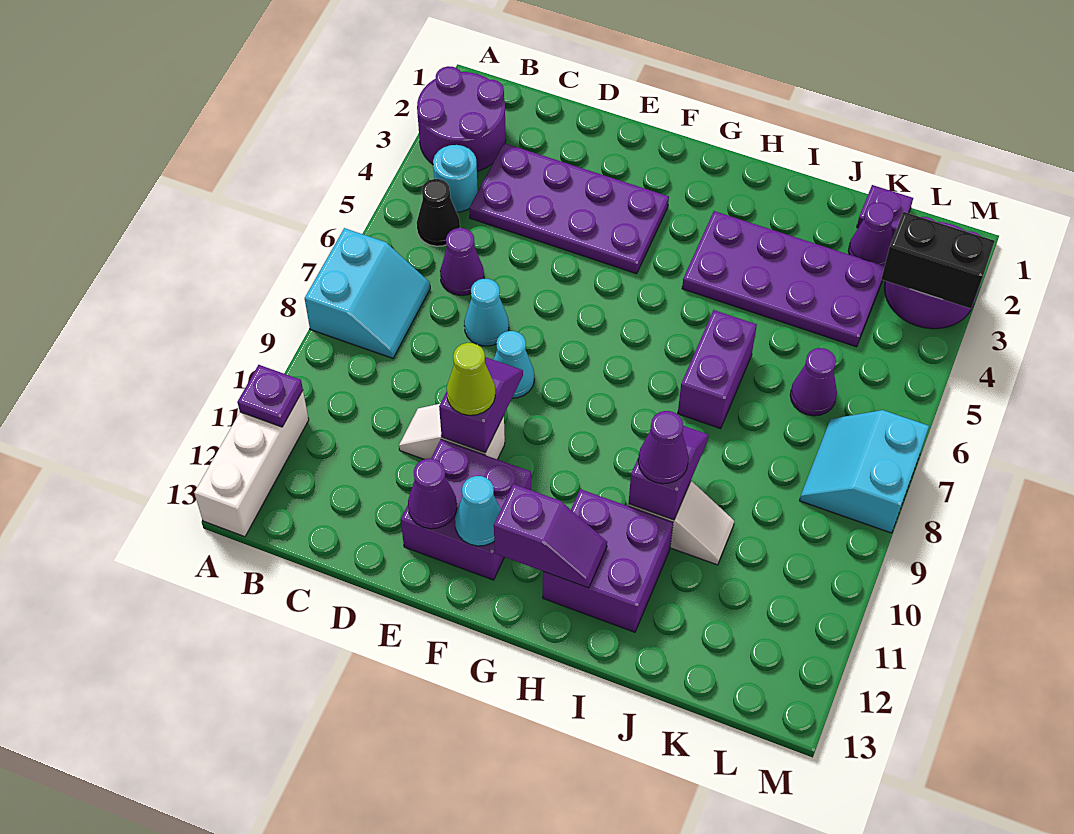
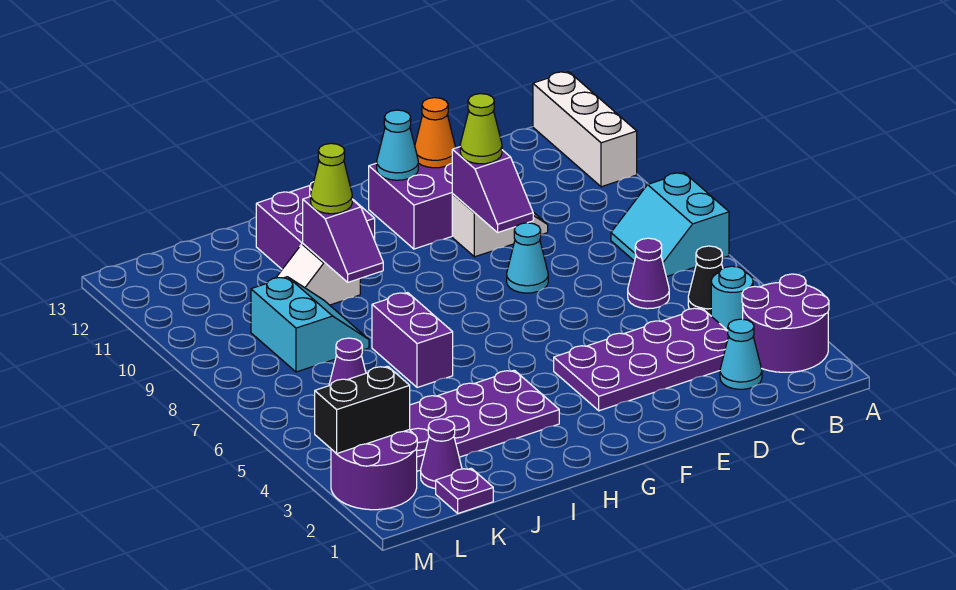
purple plate A11 level 2 -> none
cyan cone D7 level 1 -> cyan cone C2 level 1
purple cone E12 level 2 -> orange cone E12 level 2
purple slope G12:H12 level 2 top G -> none
purple cone I10 level 3 -> lime cone I10 level 3
cyan slope L7:M8 level 1 top M -> cyan slope J8:K9 level 1 top K

